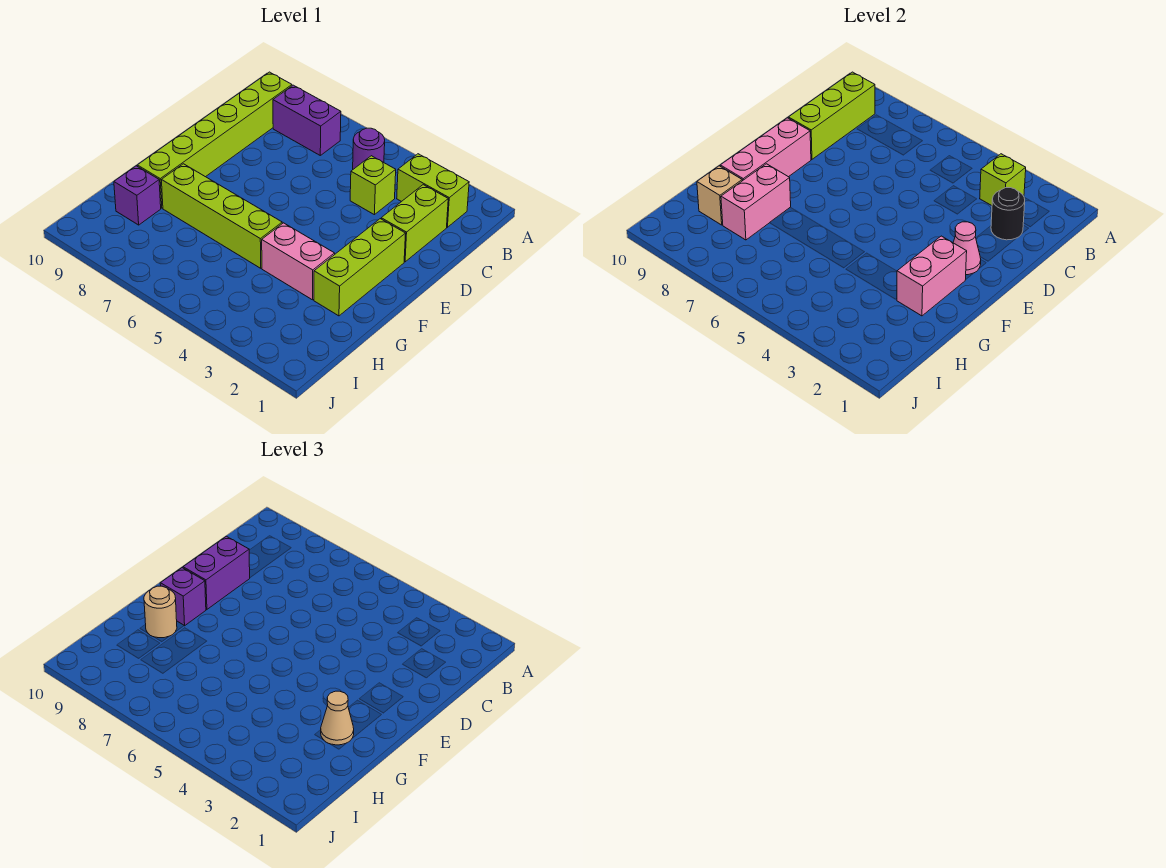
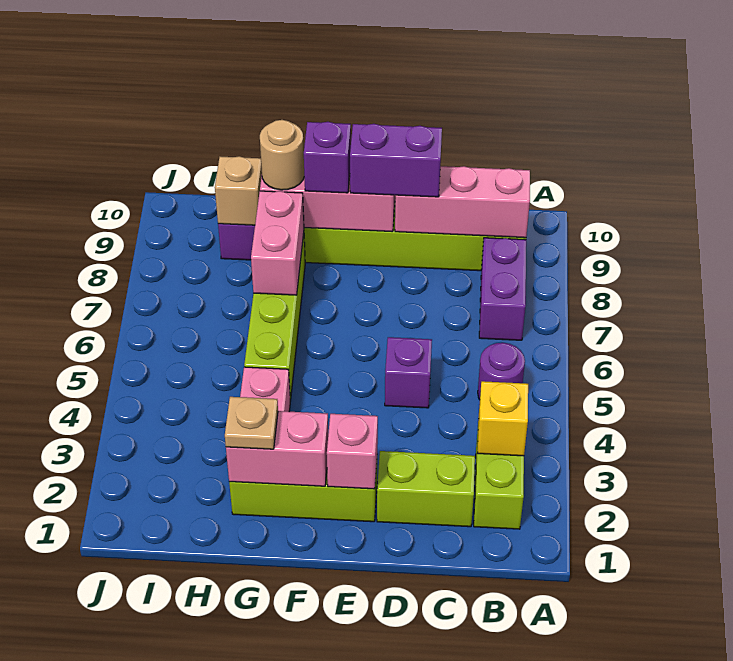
lime brick B3 level 2 -> yellow brick B3 level 2
lime brick B9:D9 level 2 -> pink brick B9:D9 level 2
black round brick C2 level 2 -> none
lime brick C4 level 1 -> none
none -> purple brick D5 level 1
pink cone E2 level 2 -> pink brick E2 level 2
tan cone G2 level 3 -> tan plate G2 level 3
pink brick G8:H8 level 2 -> pink brick G7:G8 level 2

